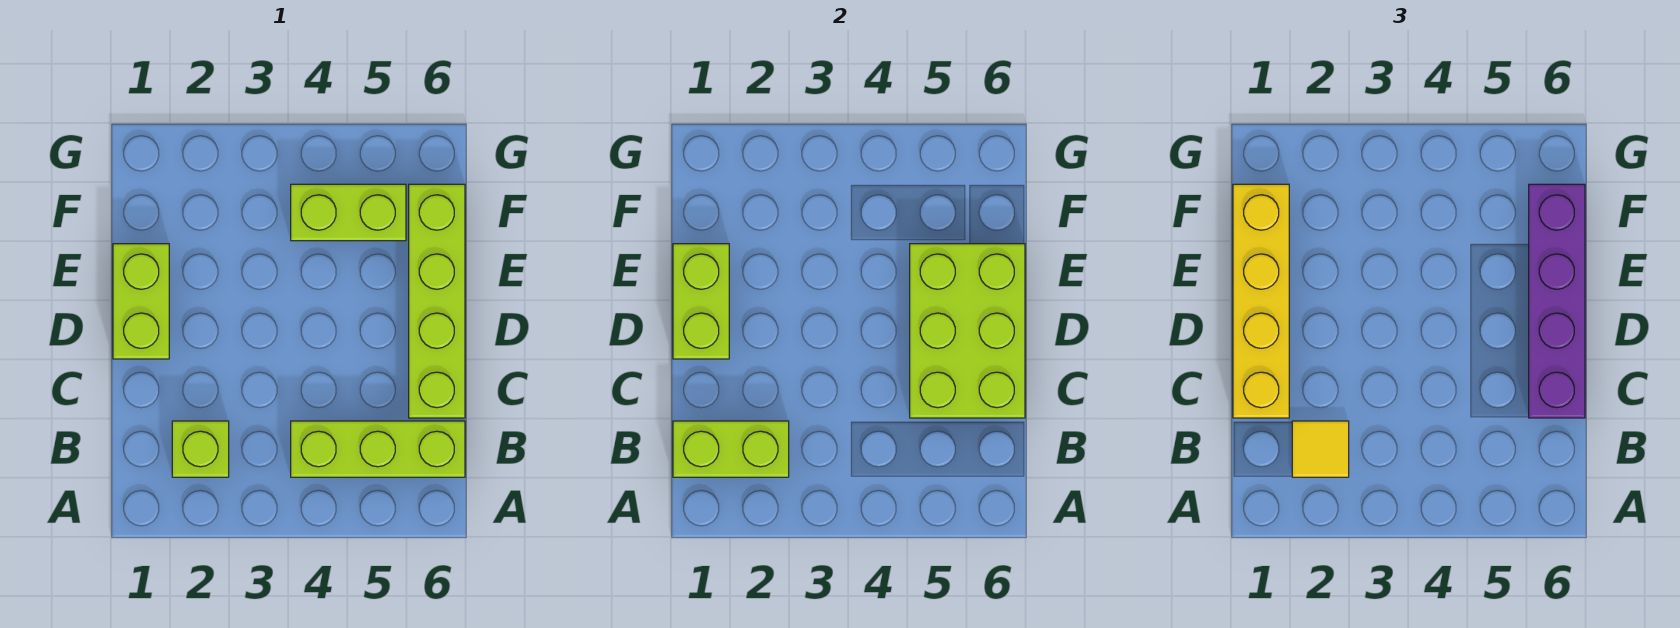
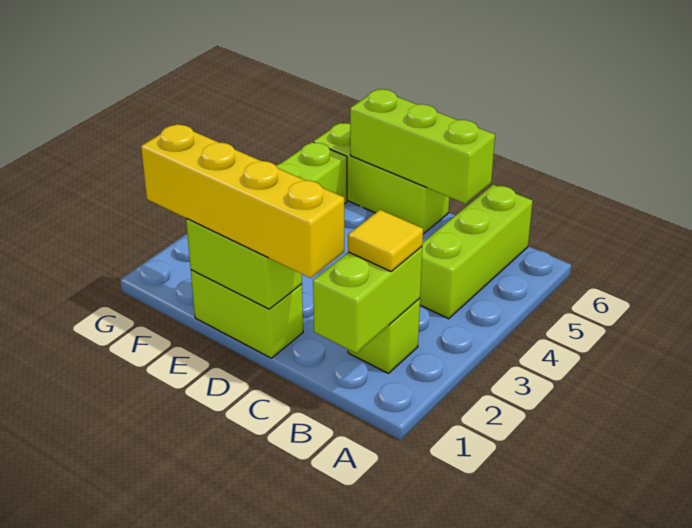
lime brick C5:E6 level 2 -> lime brick C6:E6 level 2
lime brick C6:F6 level 1 -> lime brick D6:F6 level 1
purple brick C6:F6 level 3 -> none

